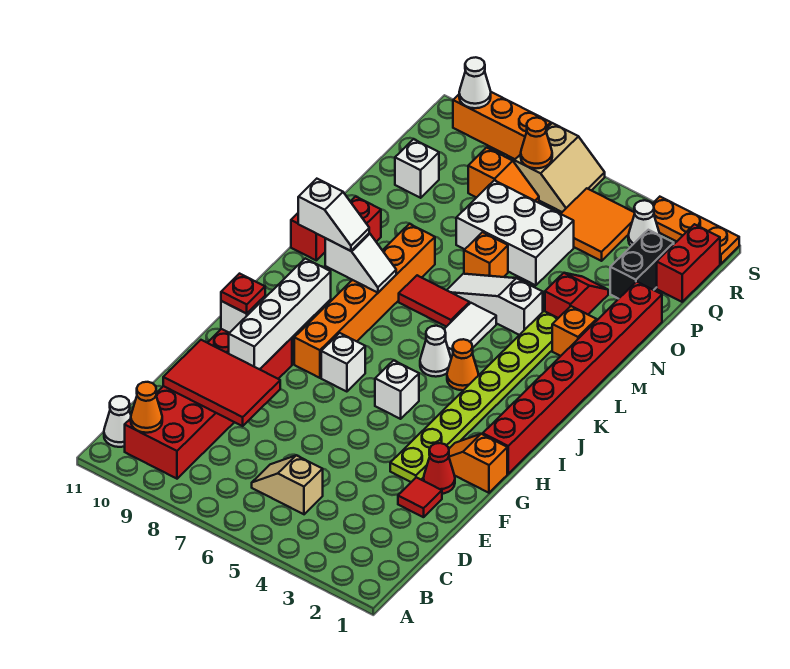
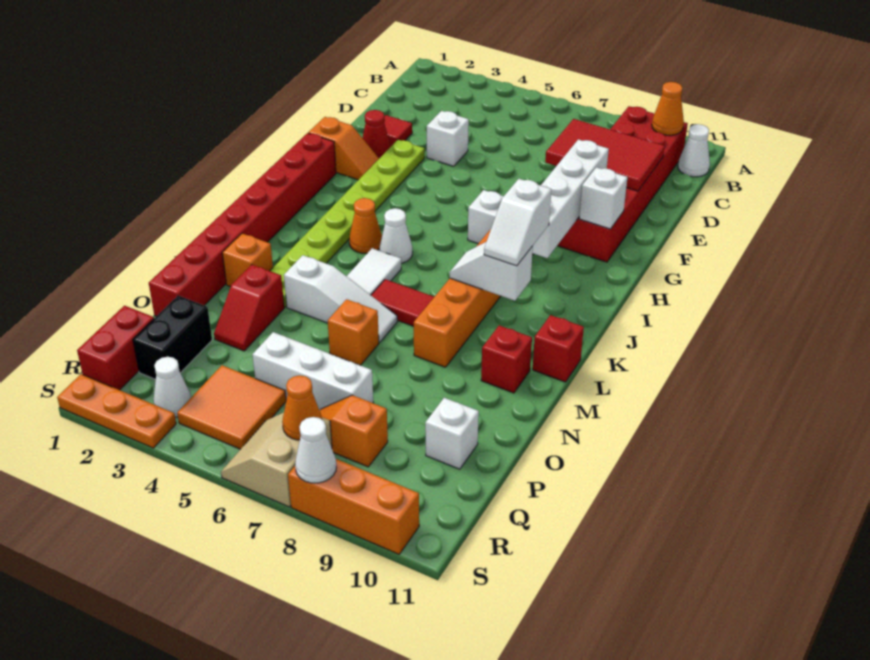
tan slope C5:C6 level 1 top 5 -> none
red plate G10 level 3 -> none
white brick H5 level 1 -> white brick E4 level 1
white slope K9:K10 level 3 top 10 -> white slope J9:K9 level 3 top J
white brick O5:P7 level 1 -> white brick P5:P7 level 1
white cone S10 level 2 -> white cone S8 level 2

